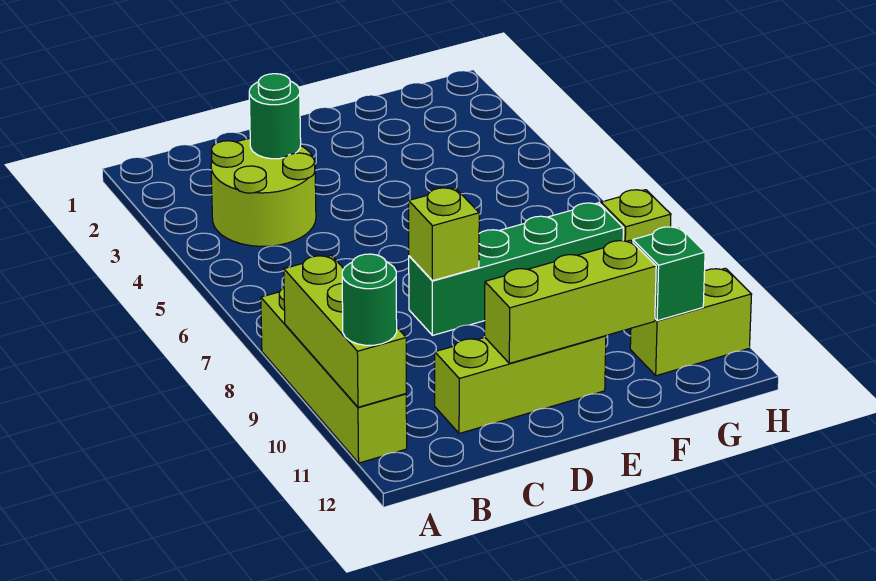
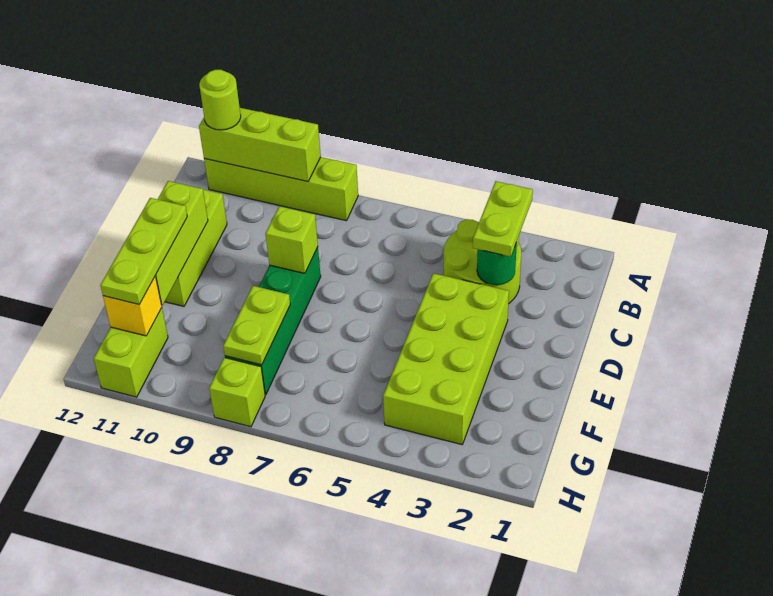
green round brick A11 level 3 -> lime round brick A11 level 3
none -> lime plate B3:C3 level 3
none -> lime brick D3:G4 level 1
none -> lime plate E11:G11 level 3
none -> lime plate F8:G8 level 2
green brick G11 level 2 -> yellow brick G11 level 2

